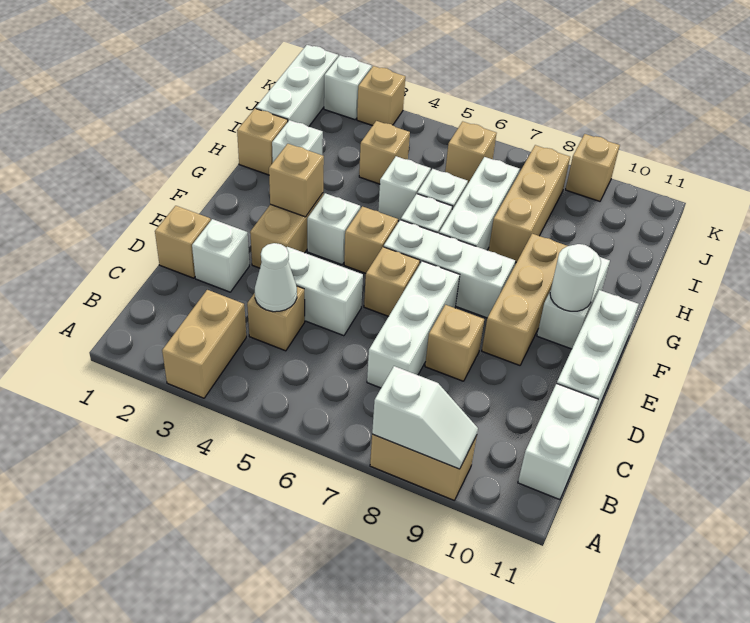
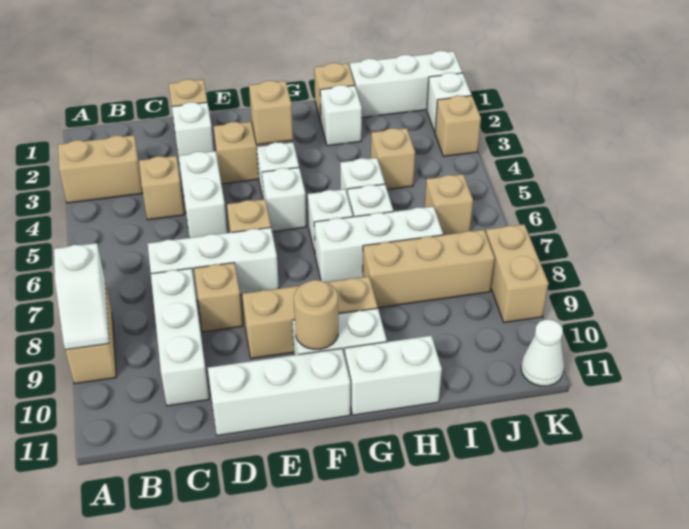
white brick B11:C11 level 1 -> white brick G11:H11 level 1
white cone C4 level 2 -> white cone K11 level 1
tan brick F5 level 1 -> white brick F5 level 1
white brick F6:F8 level 1 -> white brick C8:C10 level 1
white round brick F10 level 2 -> tan round brick F10 level 2
tan brick K9 level 1 -> tan brick K8:K9 level 1

